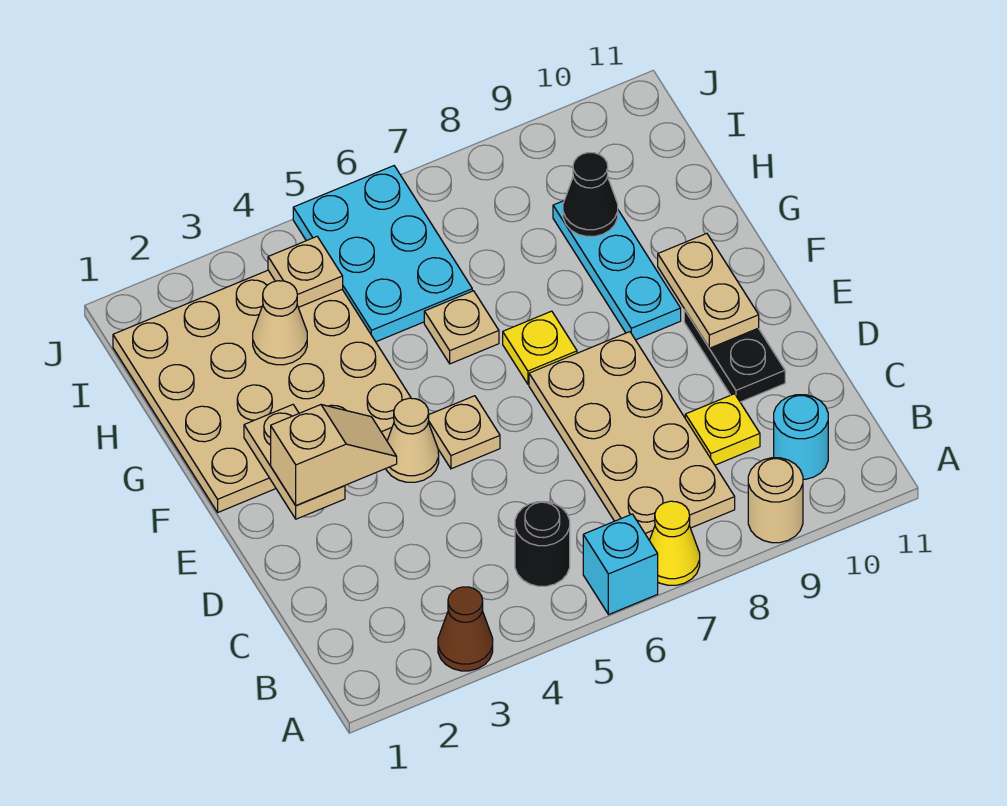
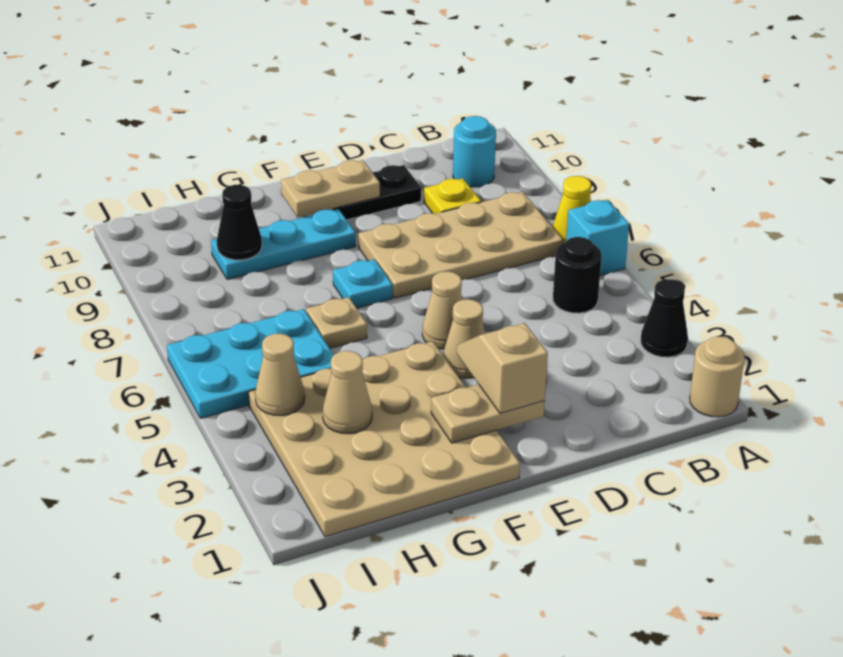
brown cone A3 level 1 -> black cone A3 level 1
tan round brick A9 level 1 -> tan round brick A1 level 1
tan plate E5 level 1 -> tan cone E5 level 1
yellow plate F7 level 1 -> cyan plate F7 level 1
tan plate I4 level 2 -> tan cone I4 level 2

